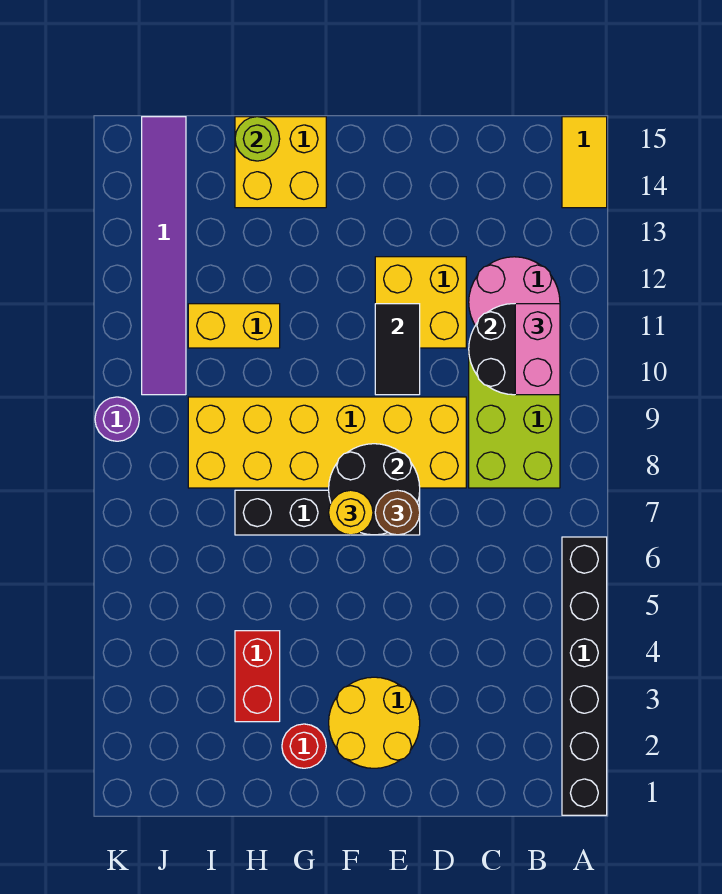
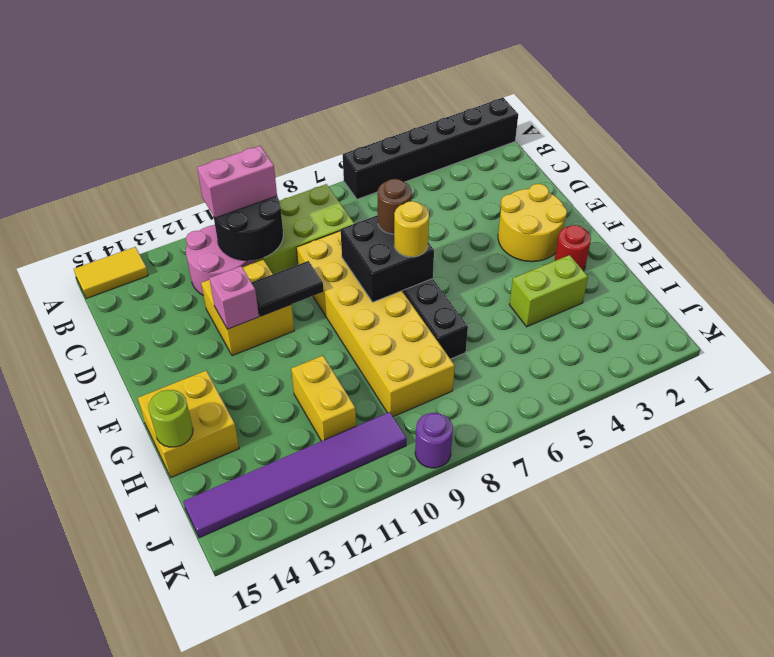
black round brick E7:F8 level 2 -> black brick E7:F8 level 2
none -> pink brick E12 level 2
red brick H3:H4 level 1 -> lime brick H3:H4 level 1

